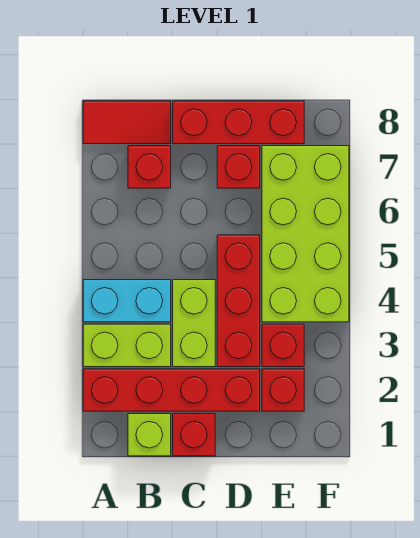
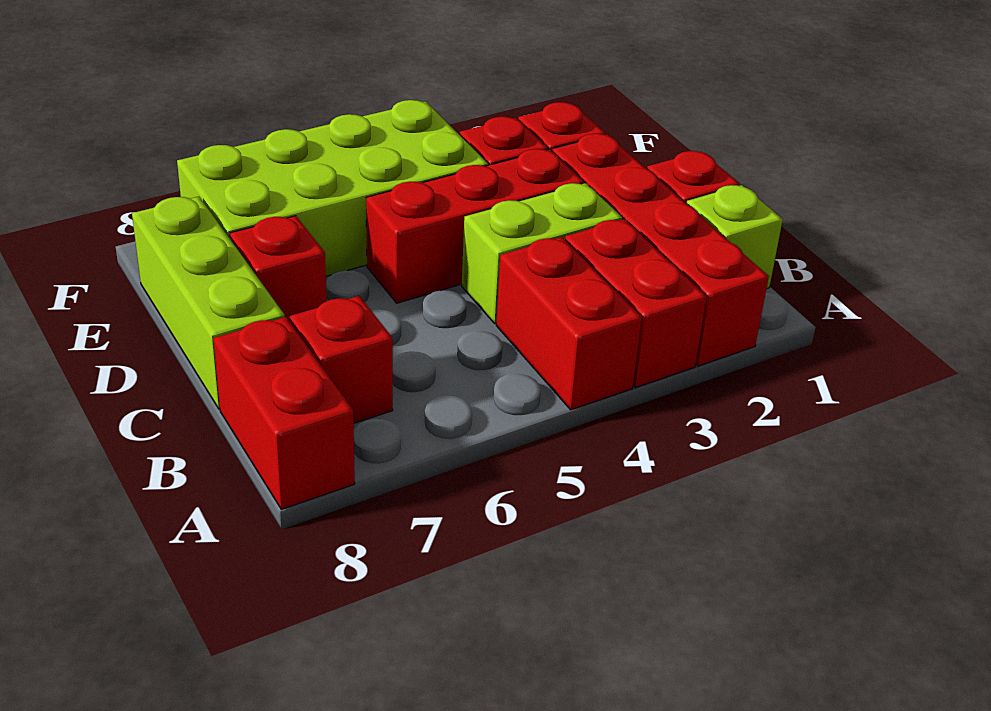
lime brick A3:B3 level 1 -> red brick A3:B3 level 1
cyan brick A4:B4 level 1 -> red brick A4:B4 level 1
red tile A8:B8 level 1 -> red brick A8:B8 level 1
red brick C8:E8 level 1 -> lime brick C8:E8 level 1

